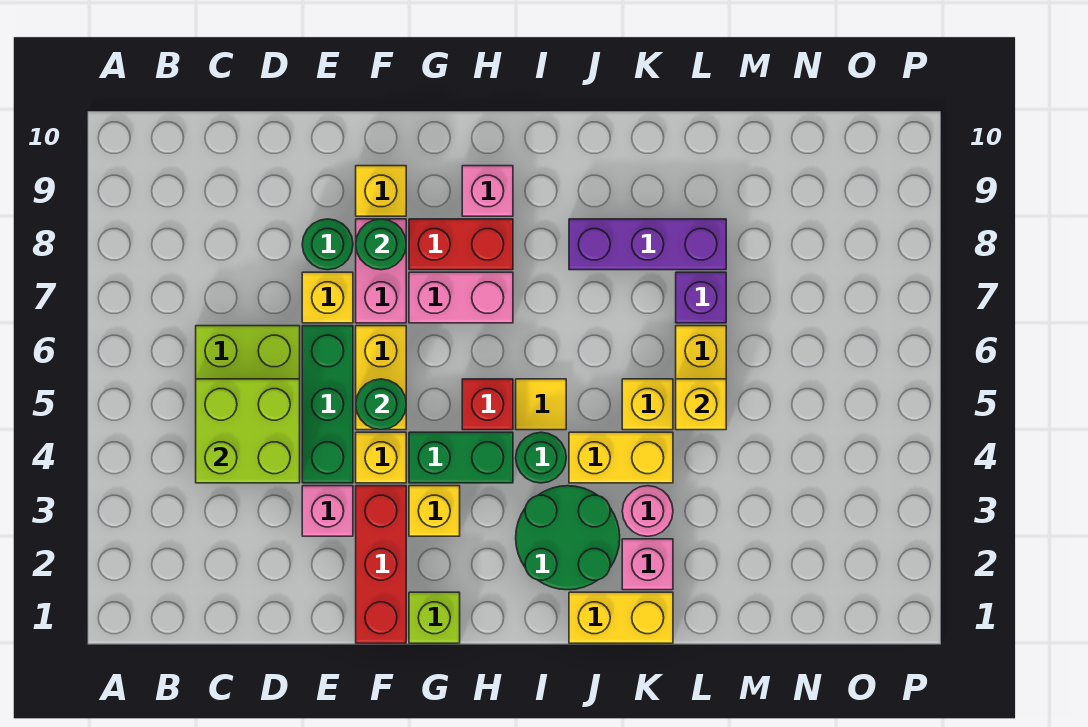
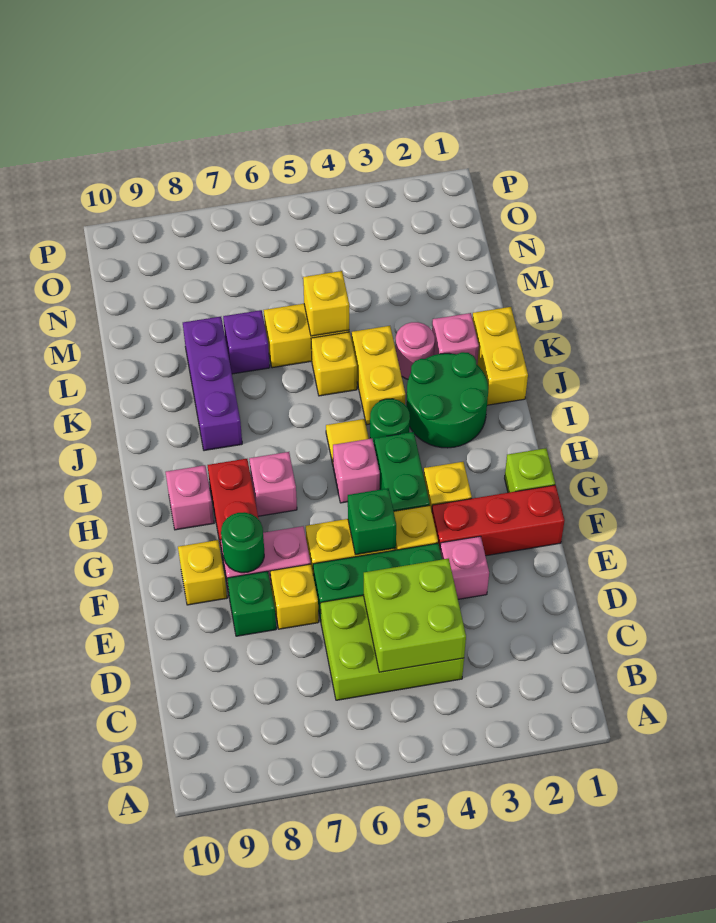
green round brick E8 level 1 -> green brick E8 level 1
green round brick F5 level 2 -> green brick F5 level 2
pink brick G7:H7 level 1 -> pink brick H7 level 1
red brick H5 level 1 -> pink brick H5 level 1

